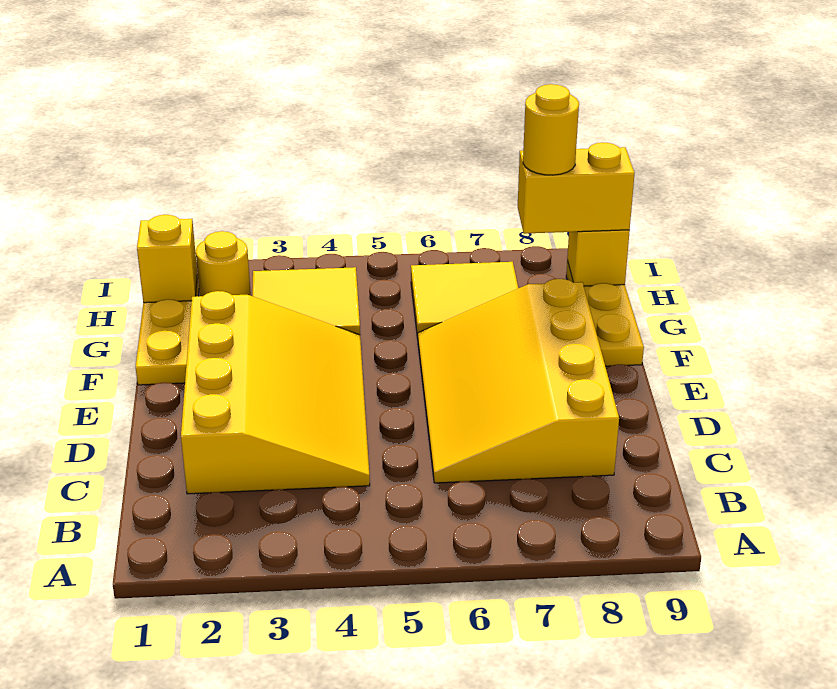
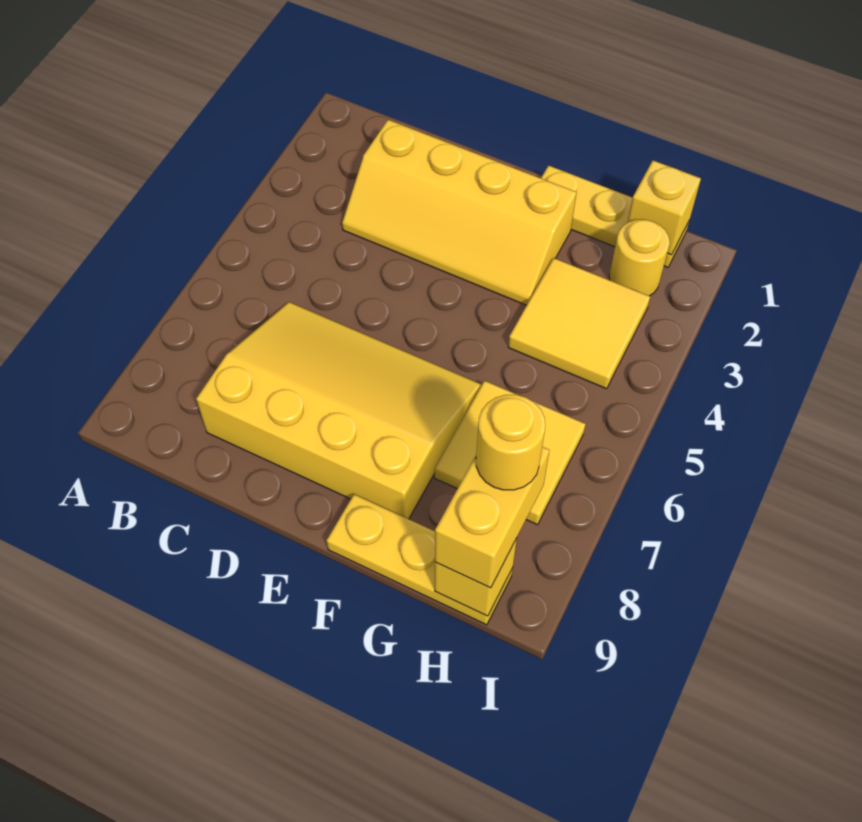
yellow slope C2:F4 level 1 top 2 -> yellow slope C2:F3 level 1 top 2

